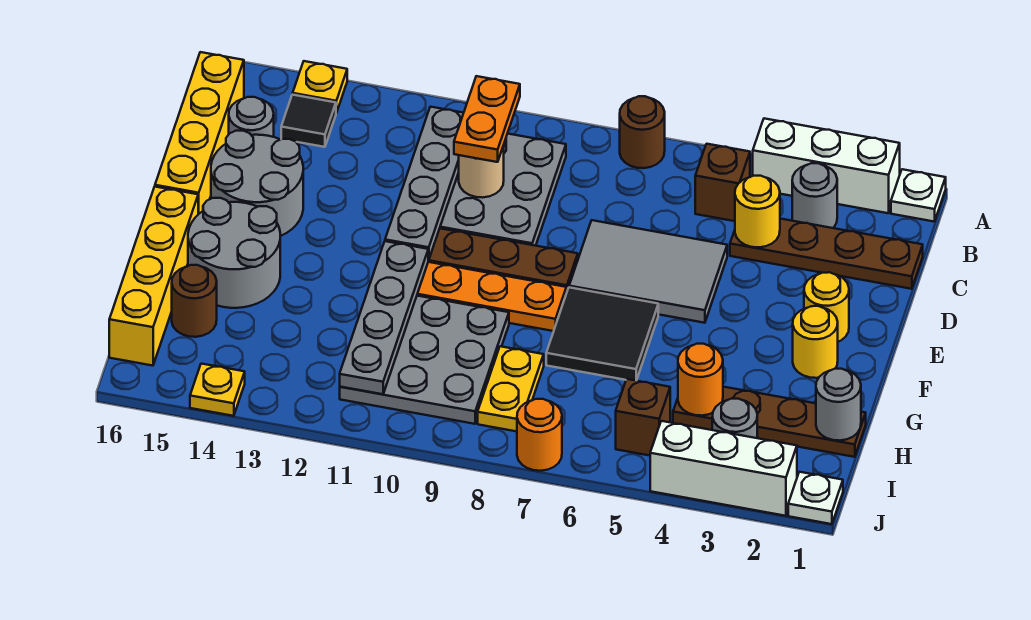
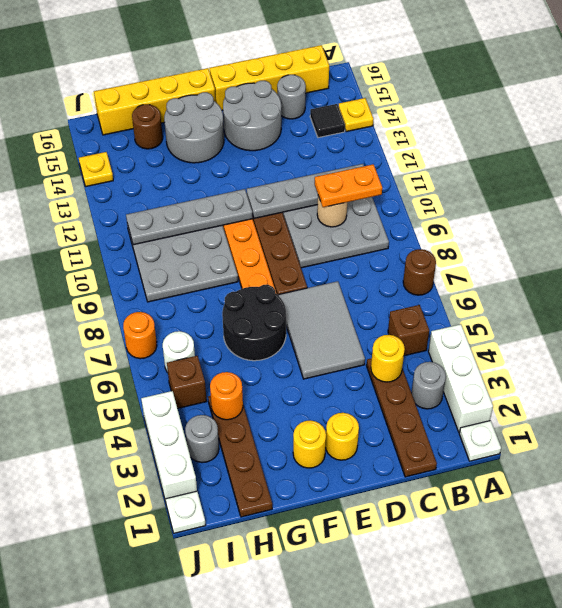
black tile F6:G7 level 1 -> black round brick F6:G7 level 1
grey round brick H1 level 2 -> none
yellow plate H8:I8 level 1 -> none
none -> white round brick I6 level 1

